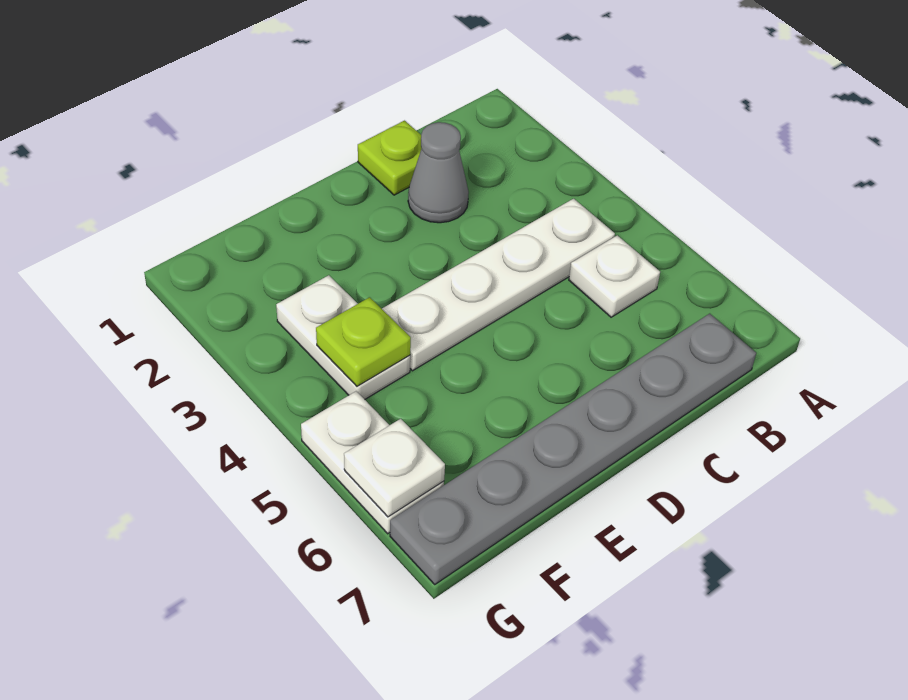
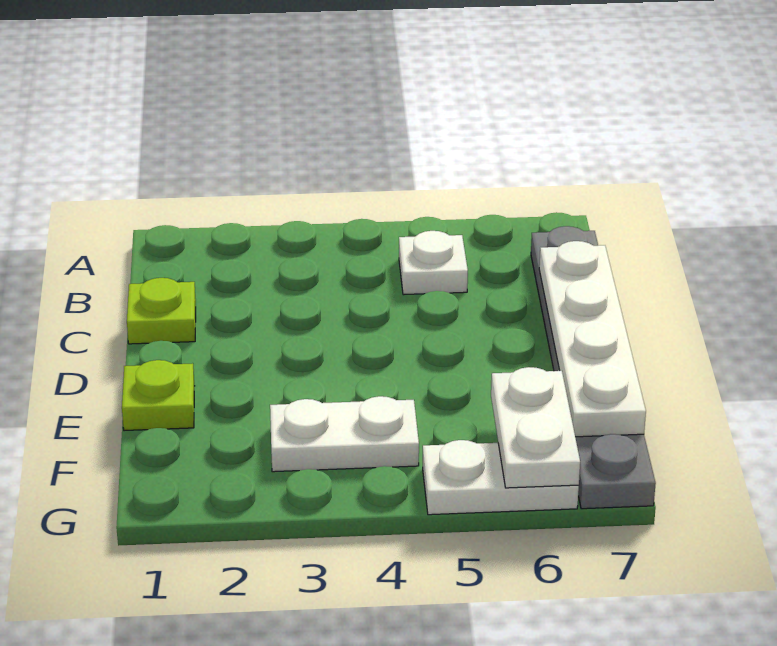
white plate B4:E4 level 1 -> white plate C7:F7 level 2
grey cone C2 level 1 -> none
lime plate F4 level 2 -> lime plate E1 level 1
white plate G6 level 2 -> white plate F6:G6 level 2

